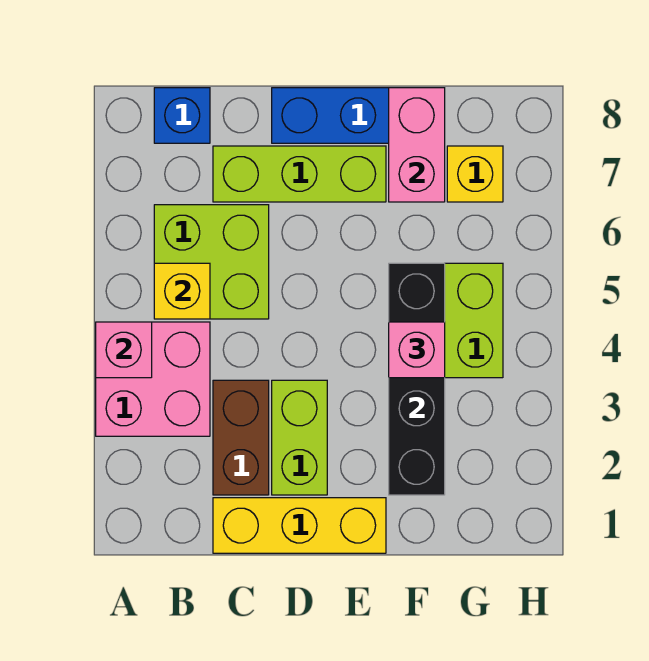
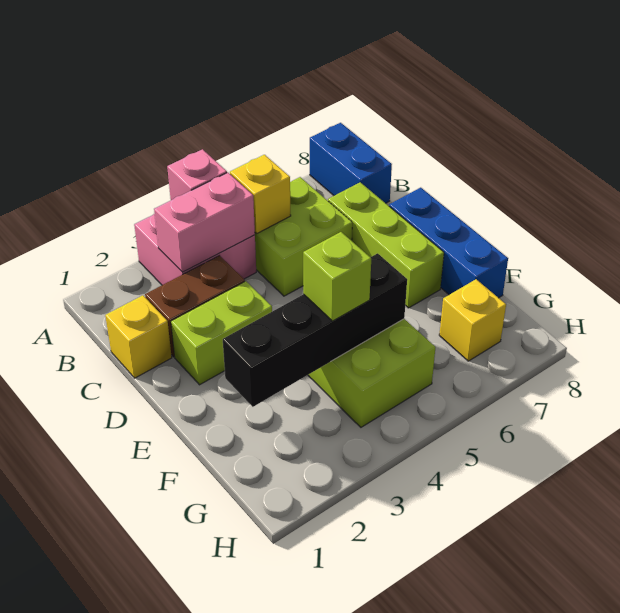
blue brick B8 level 1 -> blue brick A8:B8 level 1
yellow brick C1:E1 level 1 -> yellow brick C1 level 1
pink brick F4 level 3 -> lime brick F4 level 3
pink brick F7:F8 level 2 -> pink brick B3:B4 level 2

